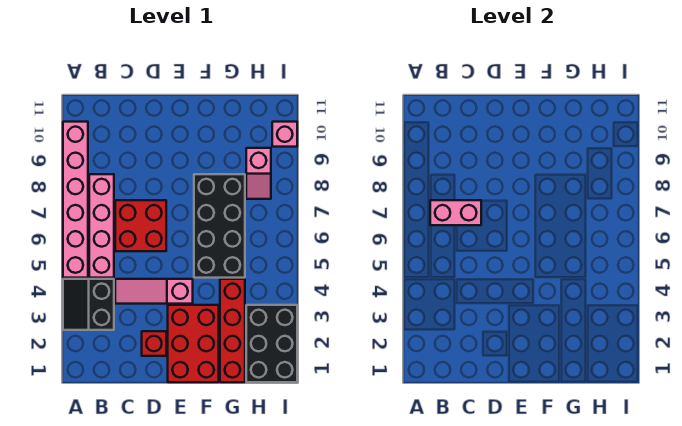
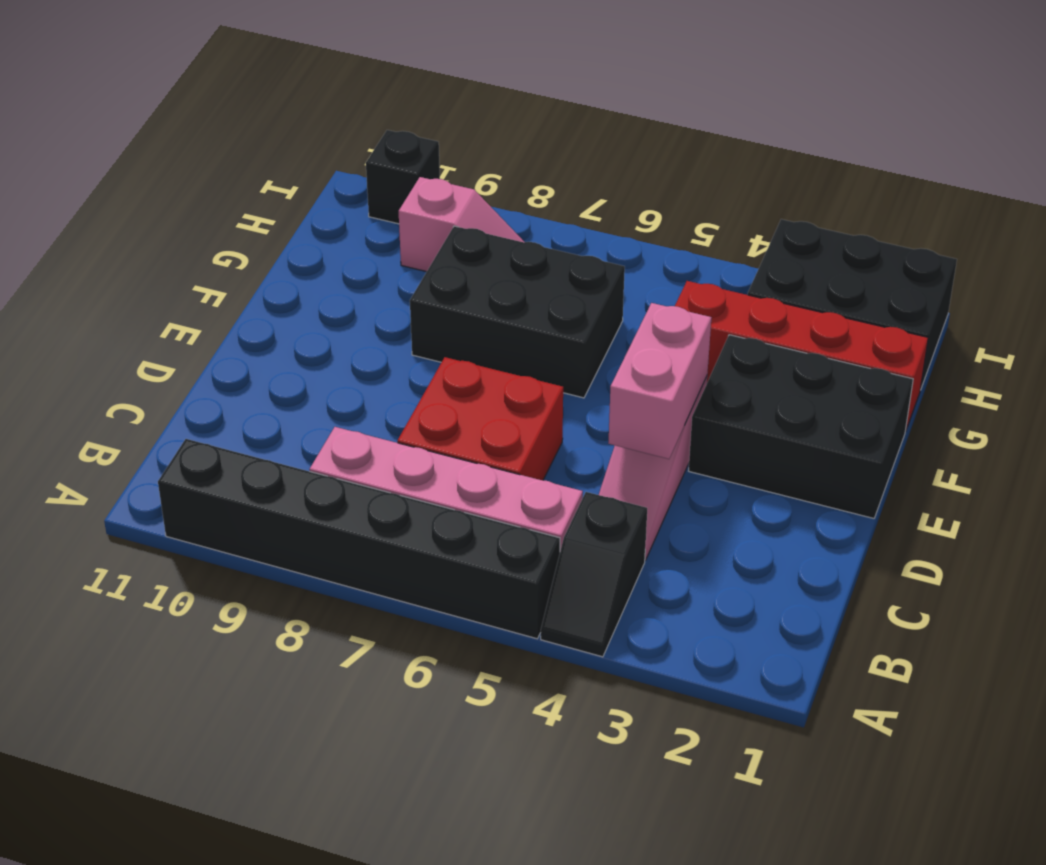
black slope A3:B4 level 1 top B -> black slope A4:B4 level 1 top B
pink brick A5:A10 level 1 -> black brick A5:A10 level 1
pink brick B7:C7 level 2 -> pink brick D4:E4 level 2
red brick D2 level 1 -> none
red brick E1:F3 level 1 -> black brick E1:F3 level 1
black brick F5:G8 level 1 -> black brick F6:G8 level 1
pink brick I10 level 1 -> black brick I10 level 1

